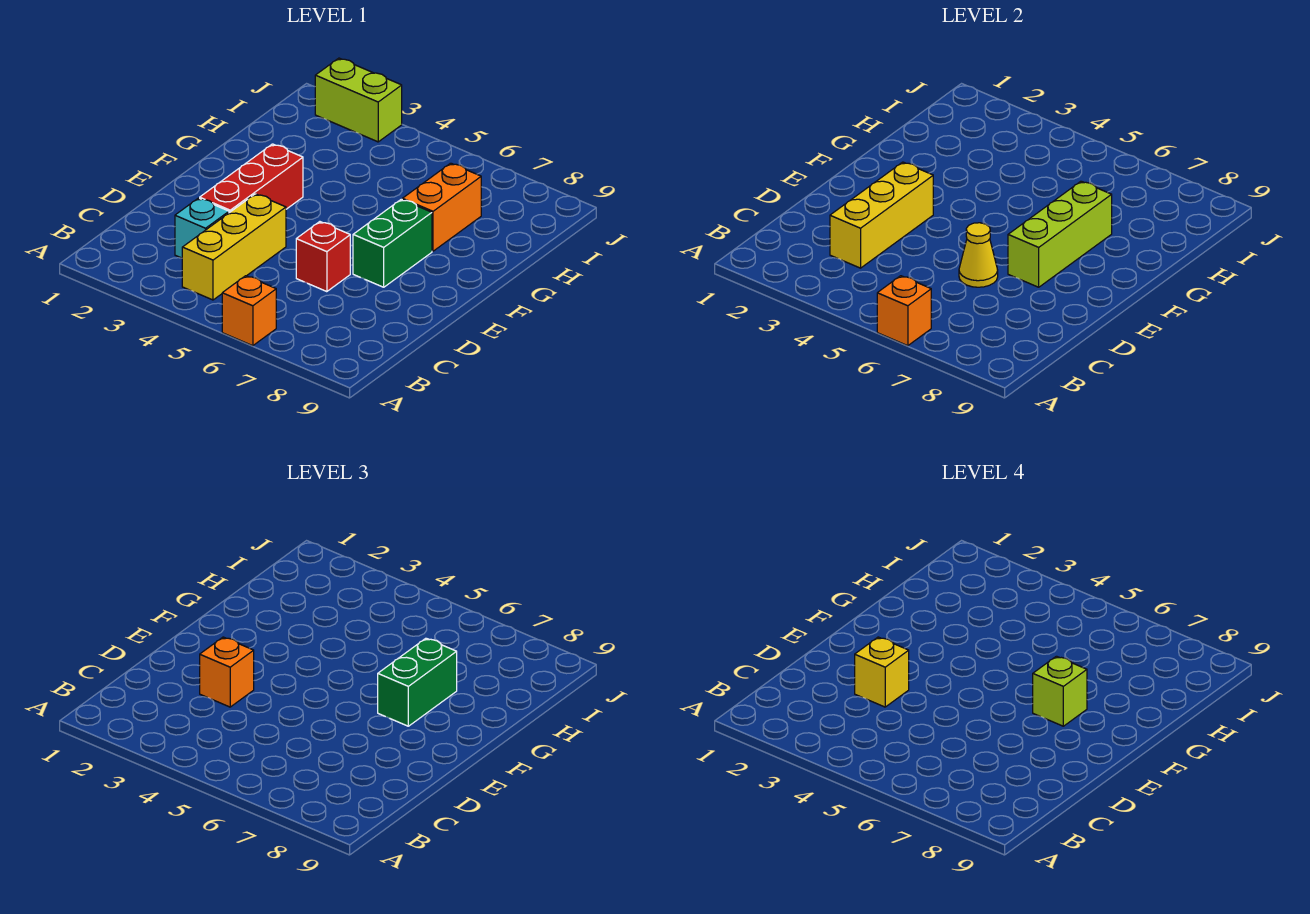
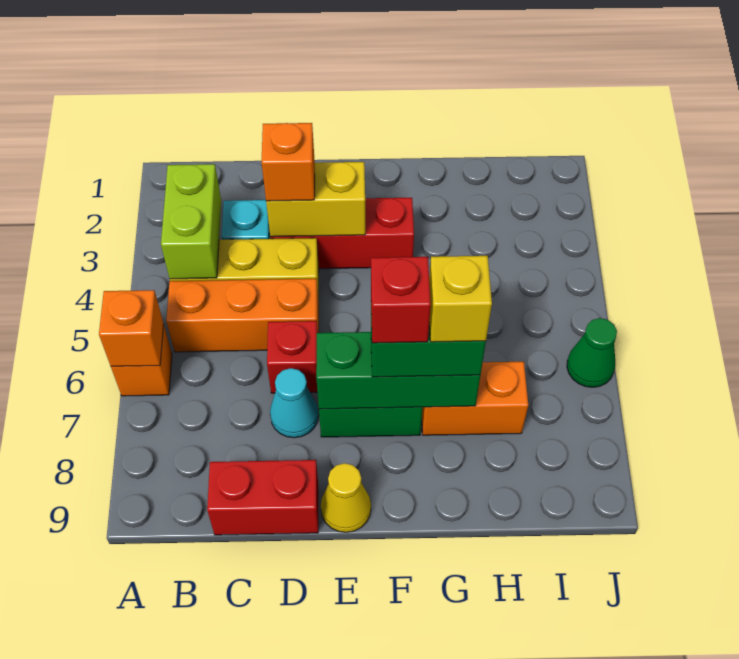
none -> orange brick B5:D5 level 1
yellow brick C3:E3 level 2 -> yellow brick D3:E3 level 2
none -> red brick C9:D9 level 1
yellow brick D3 level 4 -> yellow brick G7 level 4
yellow cone D6 level 2 -> yellow cone E9 level 1
none -> cyan cone D7 level 1
lime brick E7:G7 level 2 -> green brick E7:G7 level 2
lime brick F7 level 4 -> red brick F7 level 4
lime brick J2:J3 level 1 -> lime brick B3:B4 level 2
none -> green cone J6 level 1

